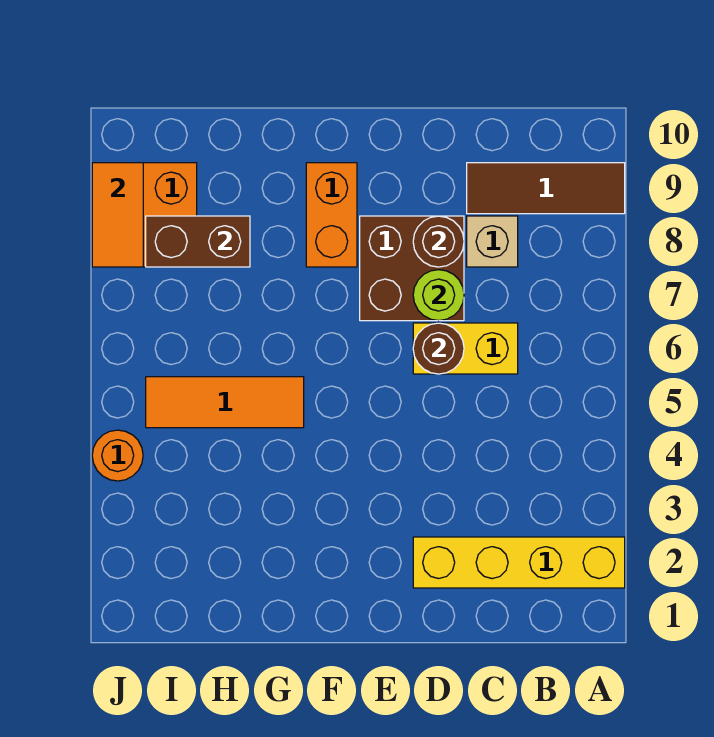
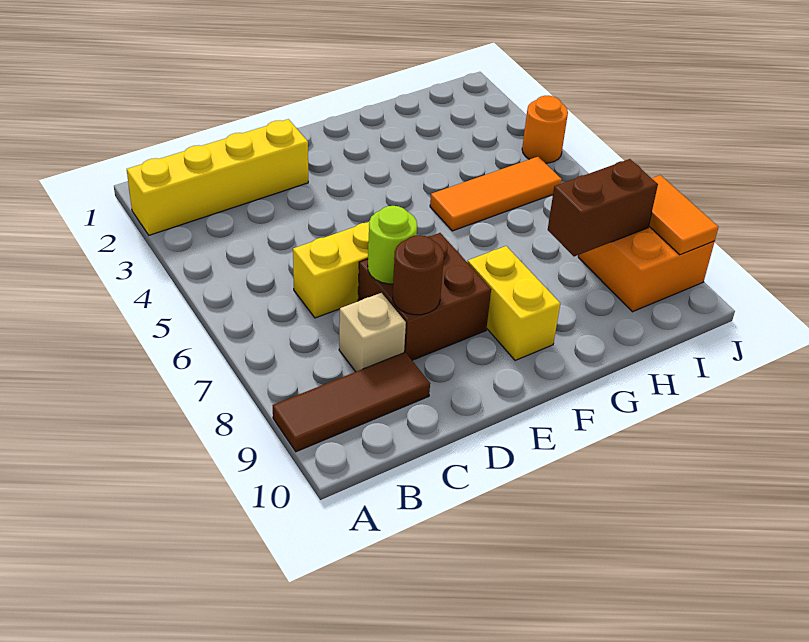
brown round brick D6 level 2 -> none
orange brick F8:F9 level 1 -> yellow brick F8:F9 level 1

